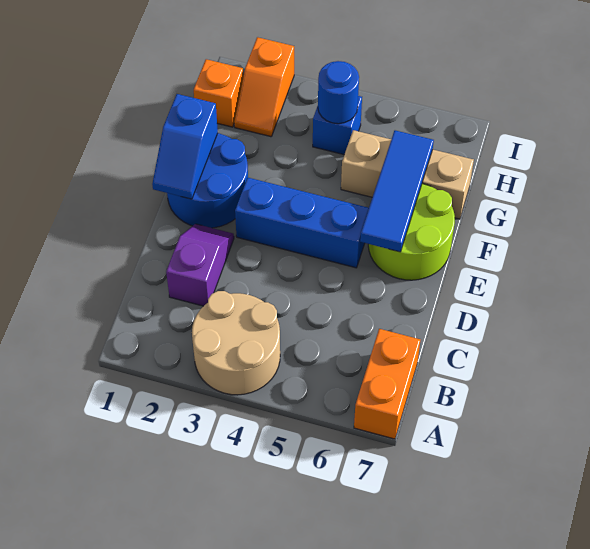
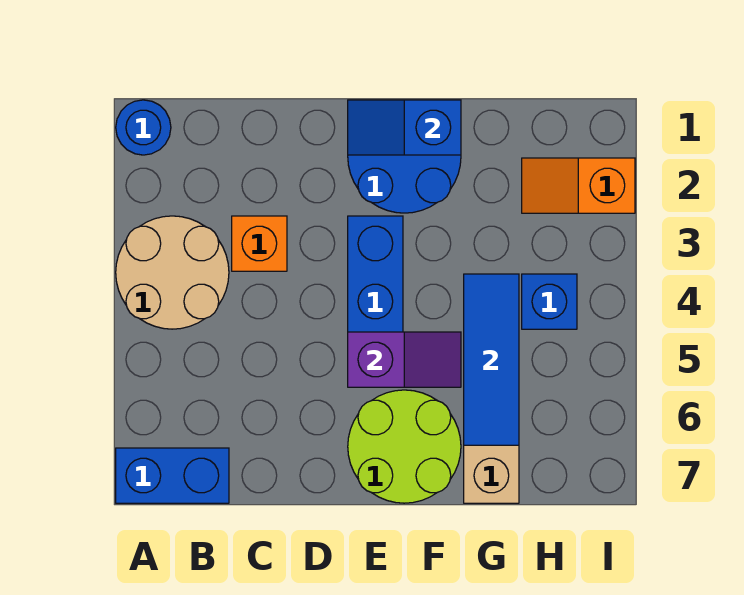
orange brick A7:B7 level 1 -> blue brick A7:B7 level 1
purple slope C2:D2 level 1 top C -> purple slope E5:F5 level 2 top E
blue tile E6:G6 level 2 -> blue tile G4:G6 level 2
orange brick H1 level 1 -> orange brick C3 level 1
blue round brick H4 level 2 -> blue round brick A1 level 1

